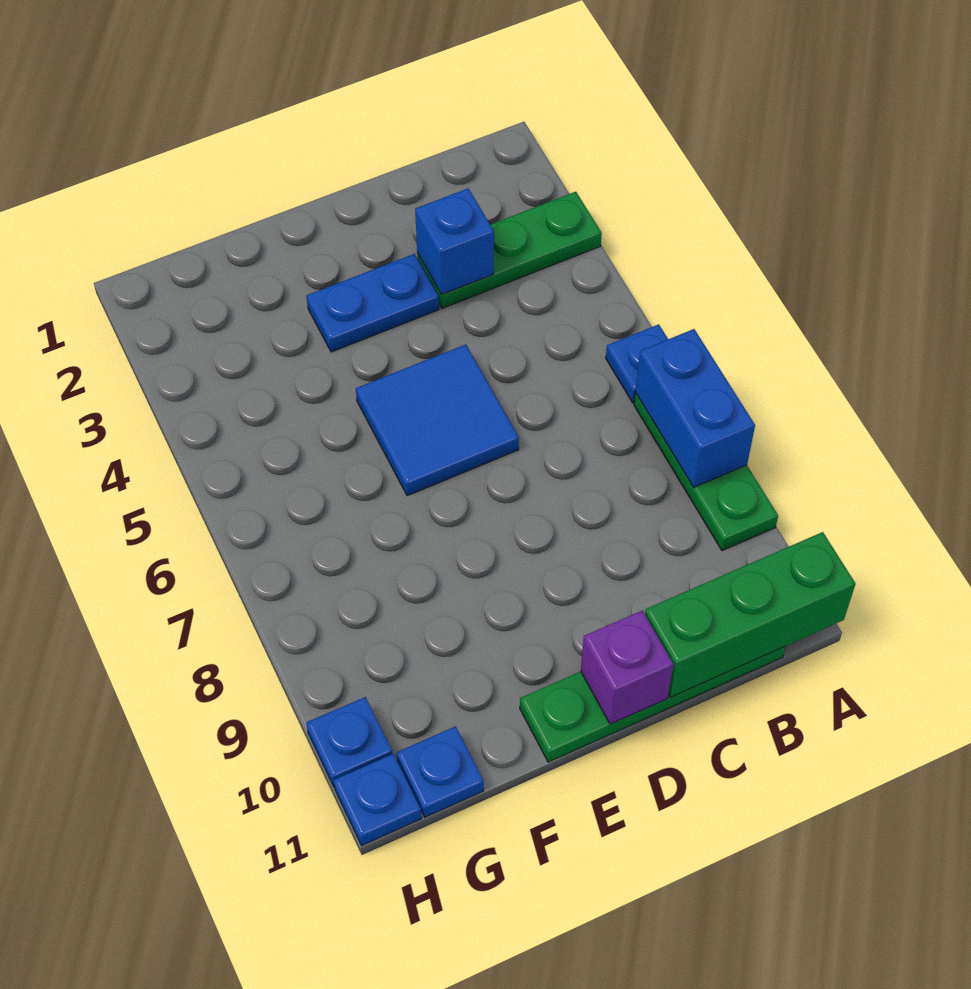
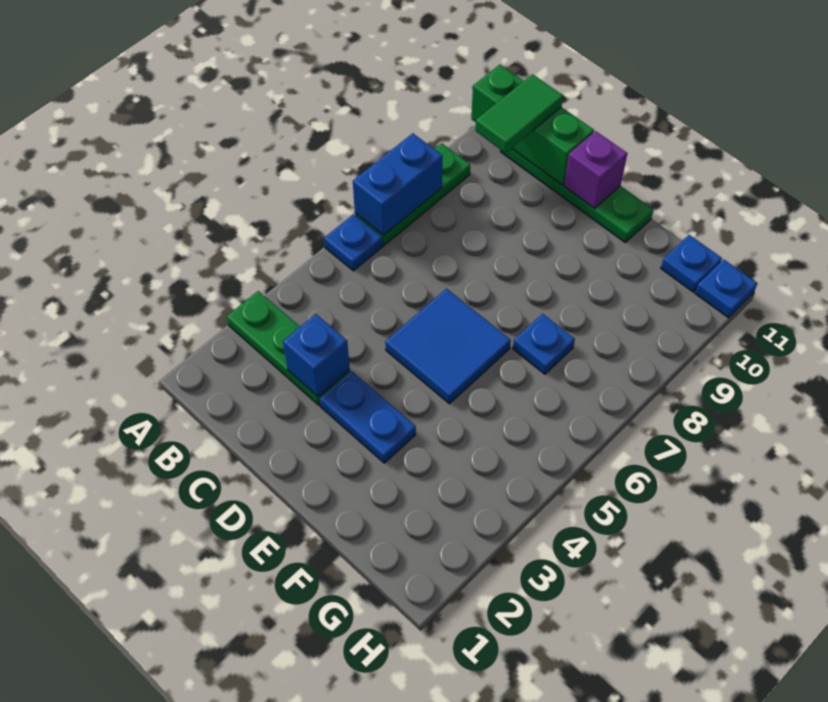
none -> green tile B10:B11 level 3
blue plate H10 level 1 -> blue plate F7 level 1

